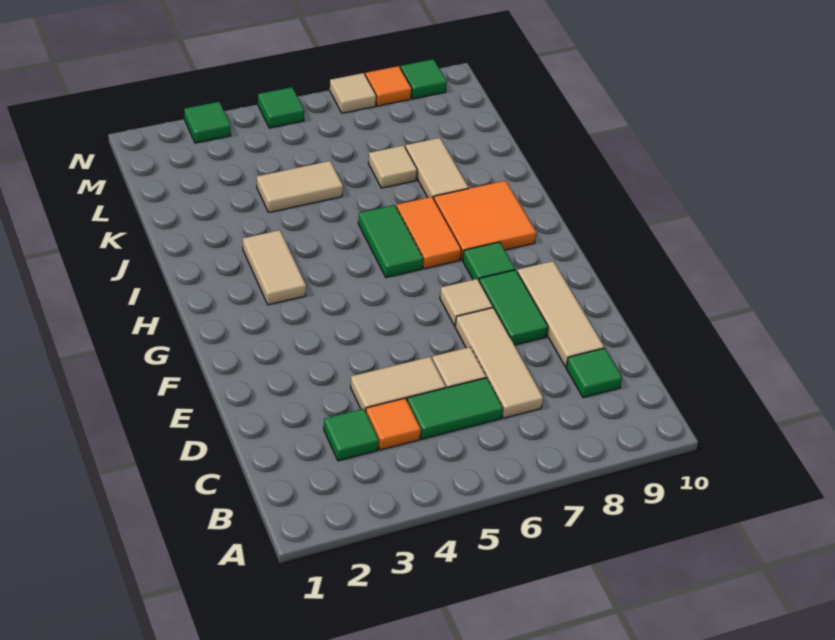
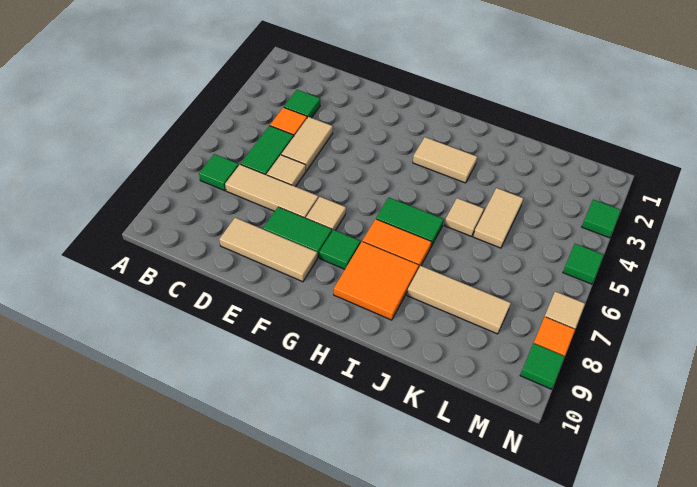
green tile C9 level 1 -> green tile B7 level 1
tan tile J8:K8 level 1 -> tan tile J8:L8 level 1
tan tile K7 level 1 -> tan tile J5 level 1

